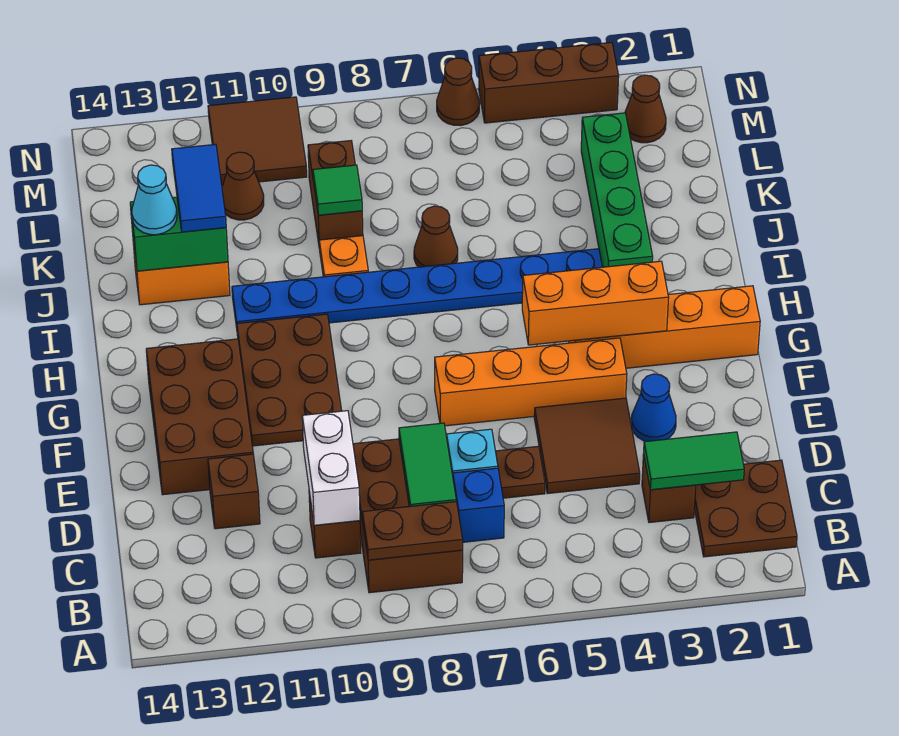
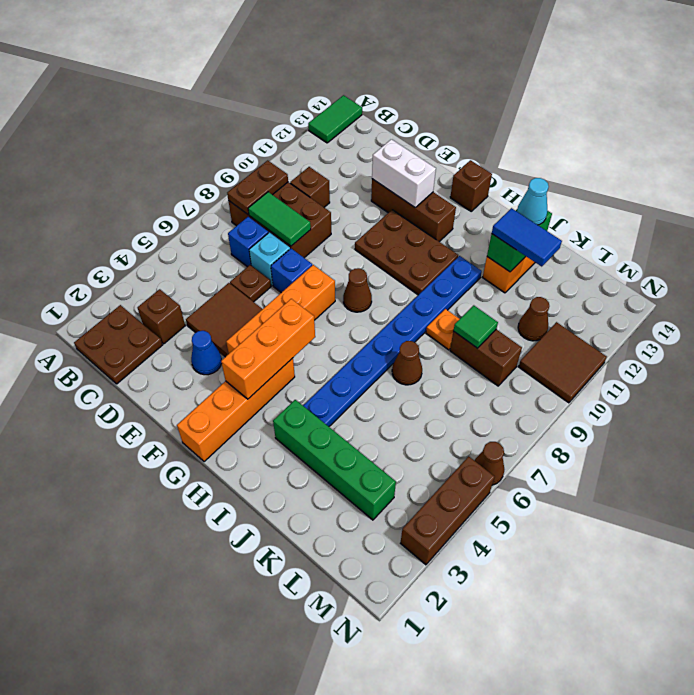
green tile C2:C3 level 2 -> green tile A13:A14 level 1
white brick C10:D10 level 2 -> white brick E12:F12 level 2
brown brick D12 level 1 -> brown brick G14 level 1
none -> blue brick E7 level 1
brown brick E12:G13 level 1 -> brown brick E12:G12 level 1
brown cone M2 level 1 -> brown cone G8 level 1

